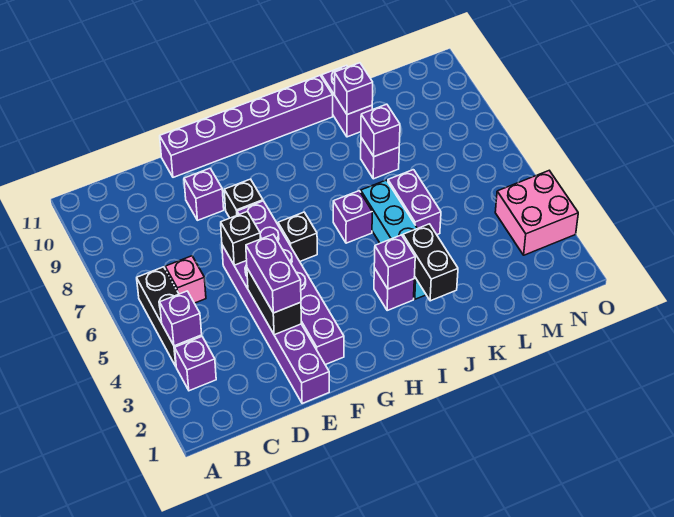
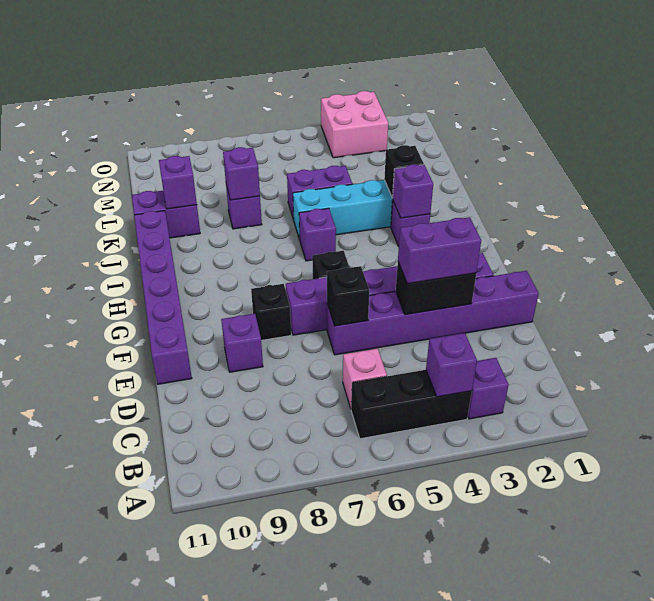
black brick J2:J3 level 2 -> black brick J3 level 2

